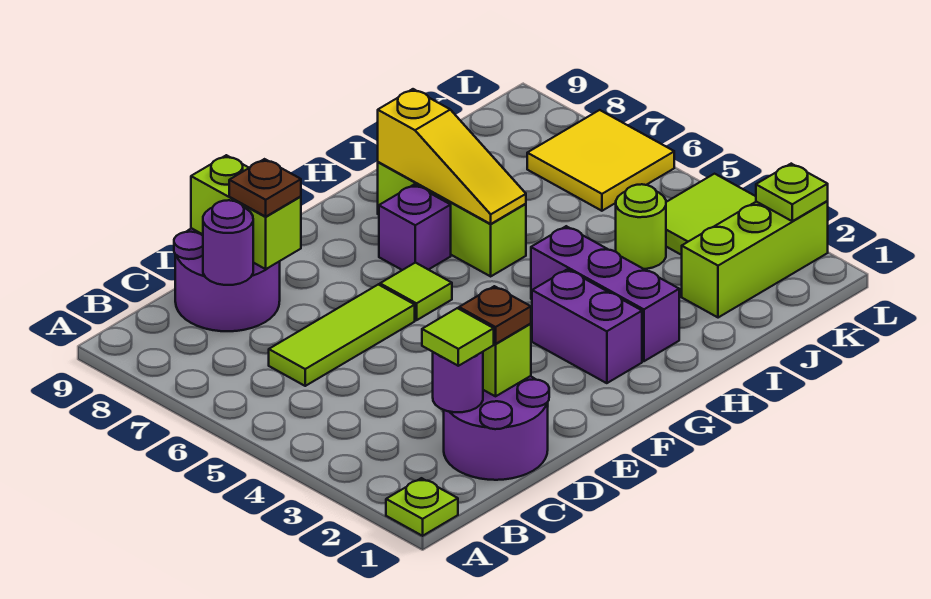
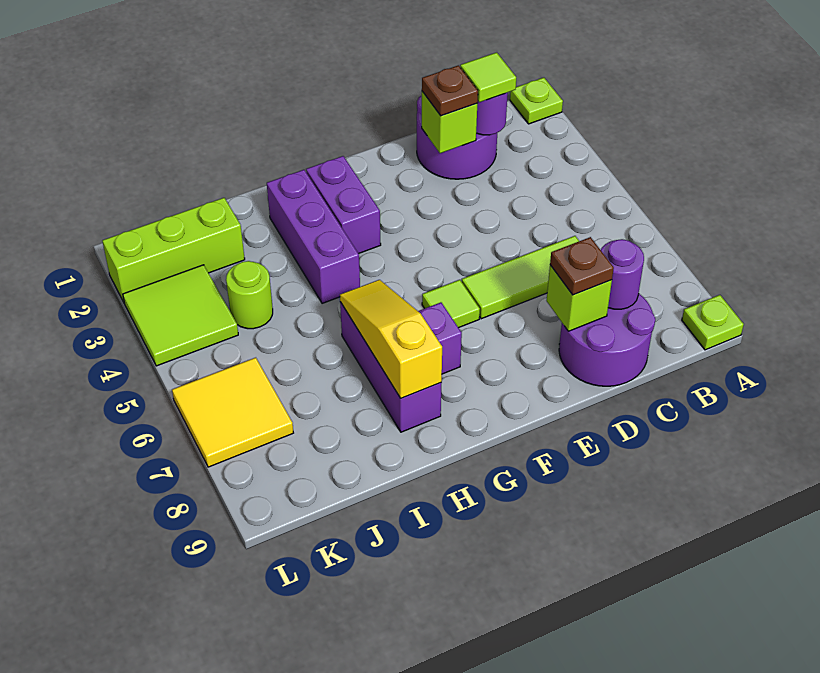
lime brick D8:D9 level 2 -> lime brick D8 level 2
lime brick H6:H8 level 1 -> purple brick H6:H8 level 1
lime plate L2 level 2 -> lime plate A9 level 1

